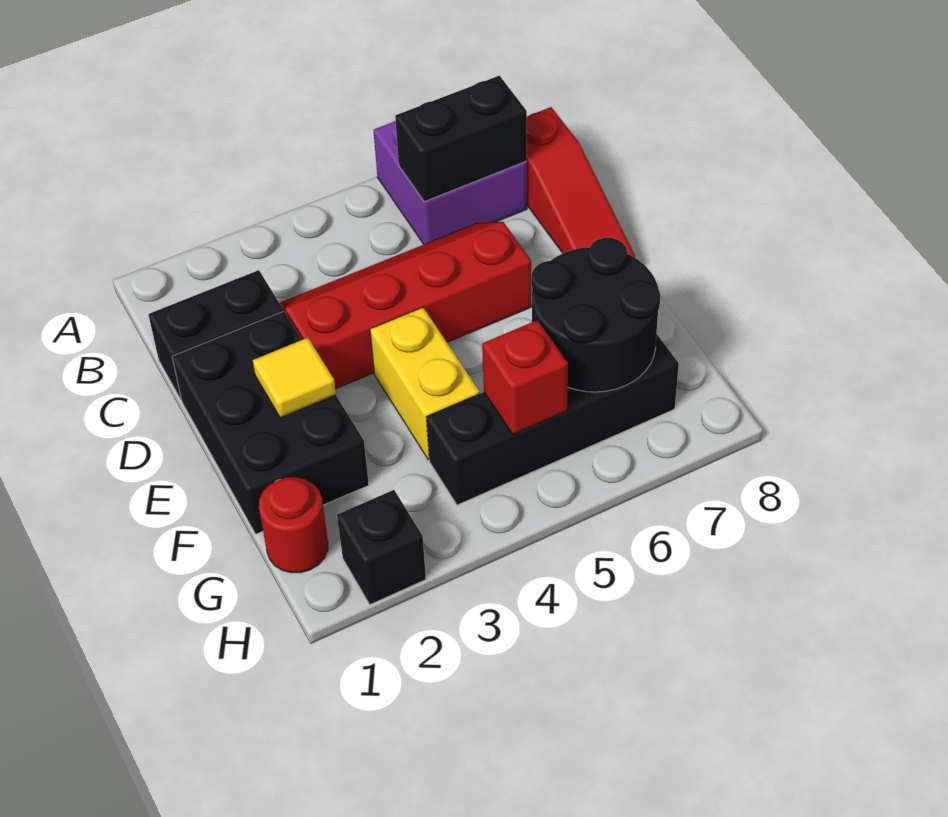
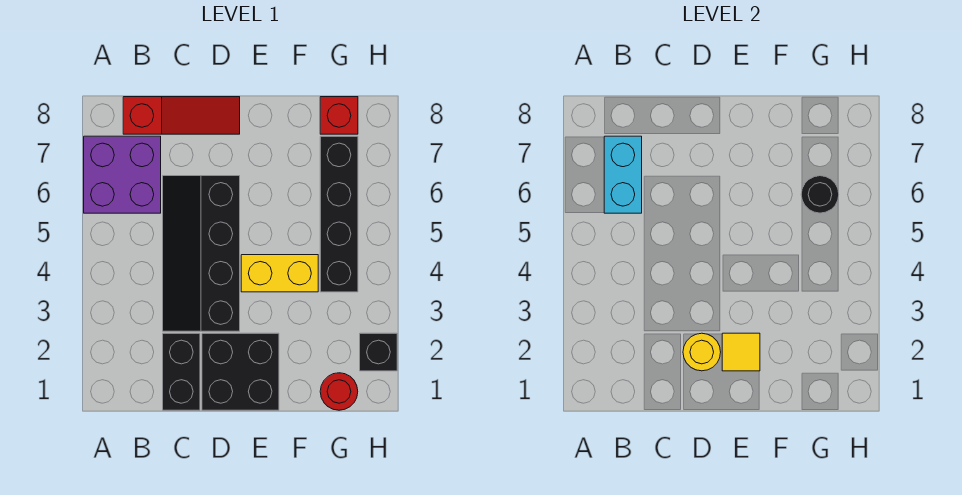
black brick B6:B7 level 2 -> cyan brick B6:B7 level 2
red slope C3:D6 level 1 top D -> black slope C3:D6 level 1 top D
black brick D1:F2 level 1 -> black brick D1:E2 level 1
none -> yellow round brick D2 level 2
black round brick F6:G7 level 2 -> black round brick G6 level 2
red brick G5 level 2 -> red brick G8 level 1

